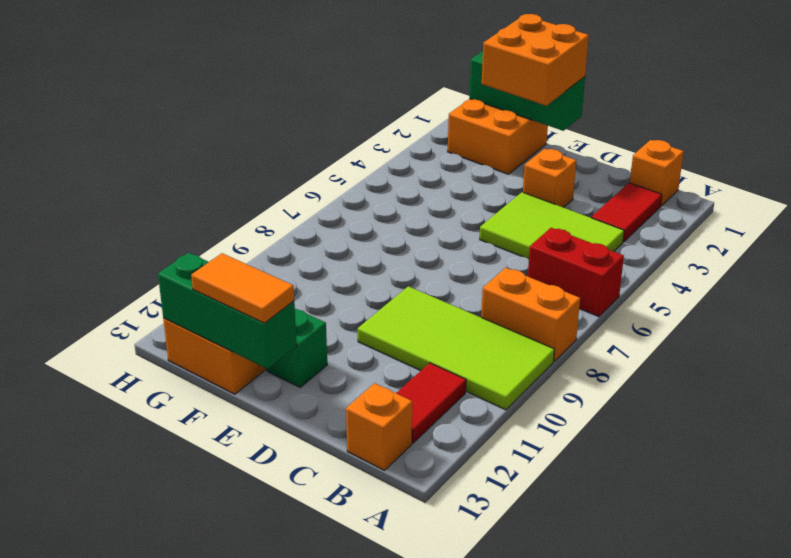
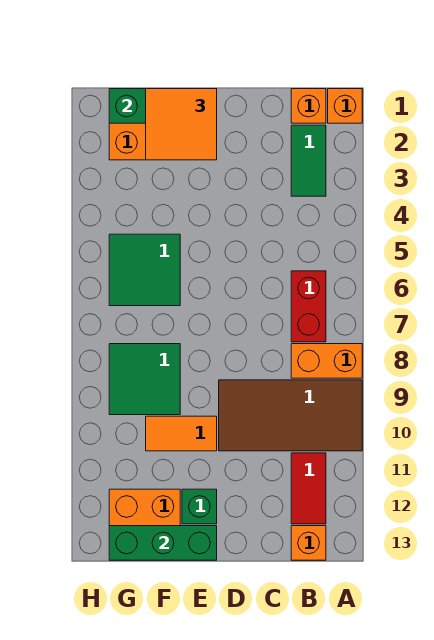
red brick A6:B6 level 1 -> red brick B6:B7 level 1
lime tile A9:D10 level 1 -> brown tile A9:D10 level 1
red tile B2:B3 level 1 -> green tile B2:B3 level 1
lime tile B4:D5 level 1 -> none
orange brick D3 level 1 -> orange brick A1 level 1
orange brick E1:F2 level 3 -> orange tile E1:F2 level 3
orange tile E13:F13 level 3 -> orange tile E10:F10 level 1
none -> green tile F5:G6 level 1
none -> green tile F8:G9 level 1

